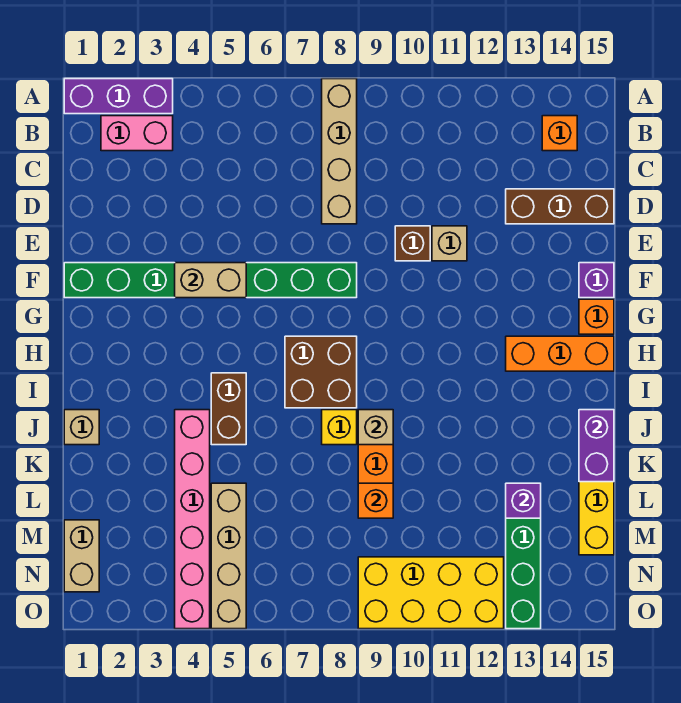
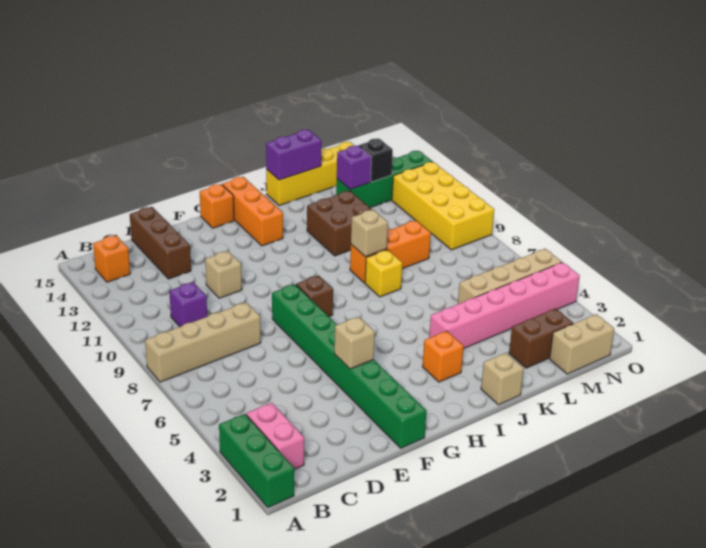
purple brick A1:A3 level 1 -> green brick A1:A3 level 1
brown brick E10 level 1 -> brown brick G8 level 1
tan brick F4:F5 level 2 -> tan brick F4 level 2
purple brick F15 level 1 -> purple brick C10 level 1
brown brick H7:I8 level 1 -> brown brick J11:K12 level 1
brown brick I5:J5 level 1 -> brown brick L2:M2 level 1
orange brick L9 level 2 -> orange brick I3 level 1
none -> black brick M13 level 2

